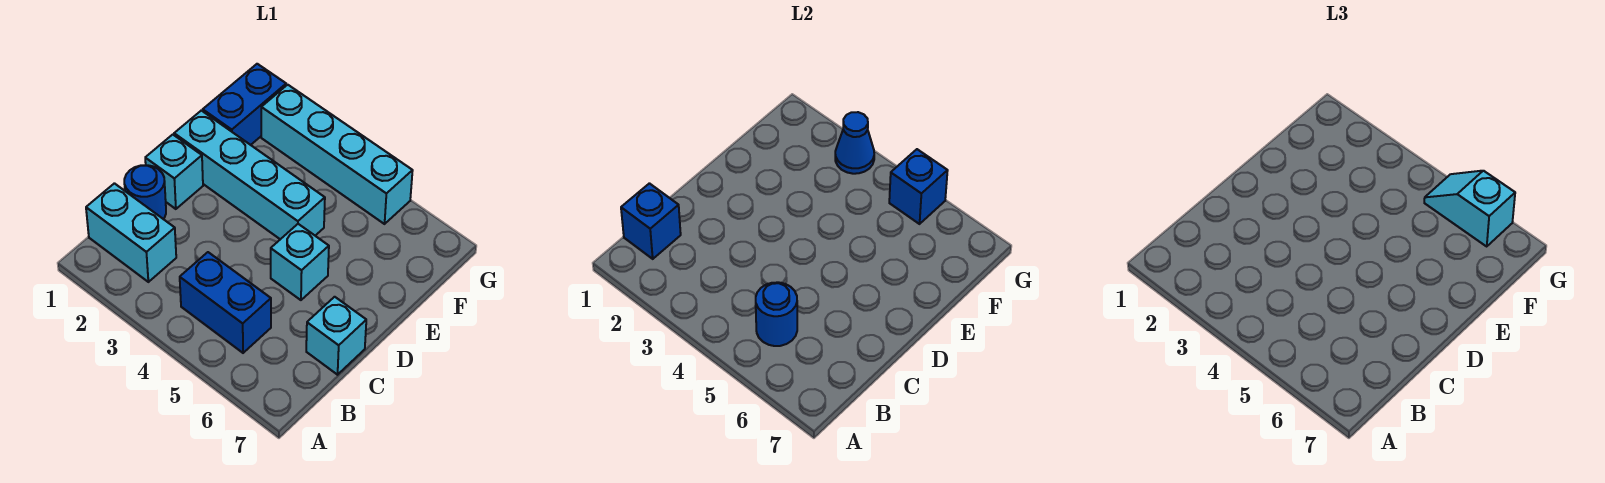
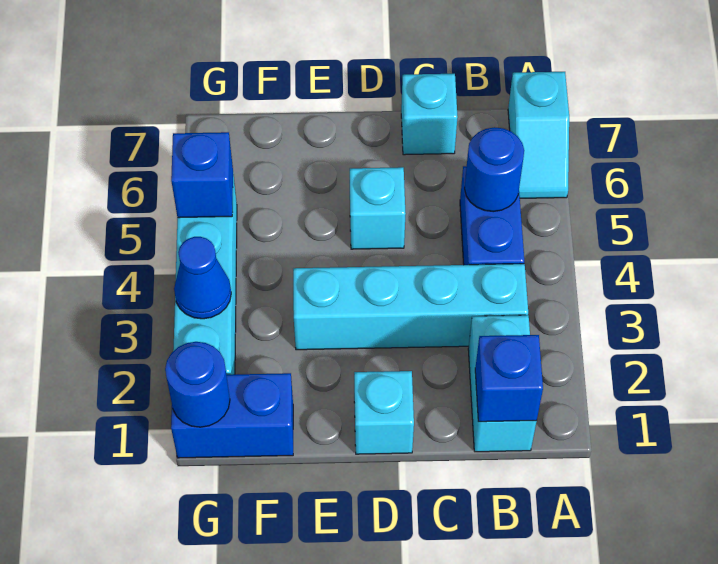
blue round brick C1 level 1 -> blue round brick G1 level 2
cyan brick E1:E4 level 1 -> cyan brick B3:E3 level 1
cyan slope G5:G6 level 3 top 6 -> cyan slope A6:A7 level 1 top 7

